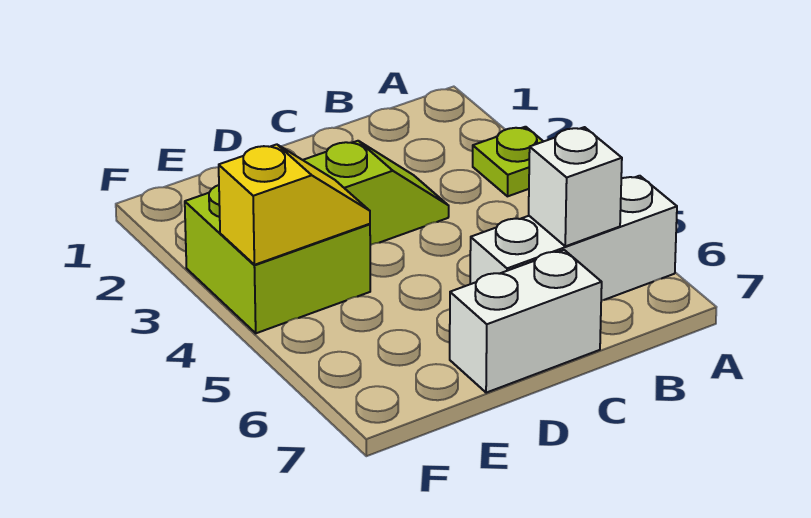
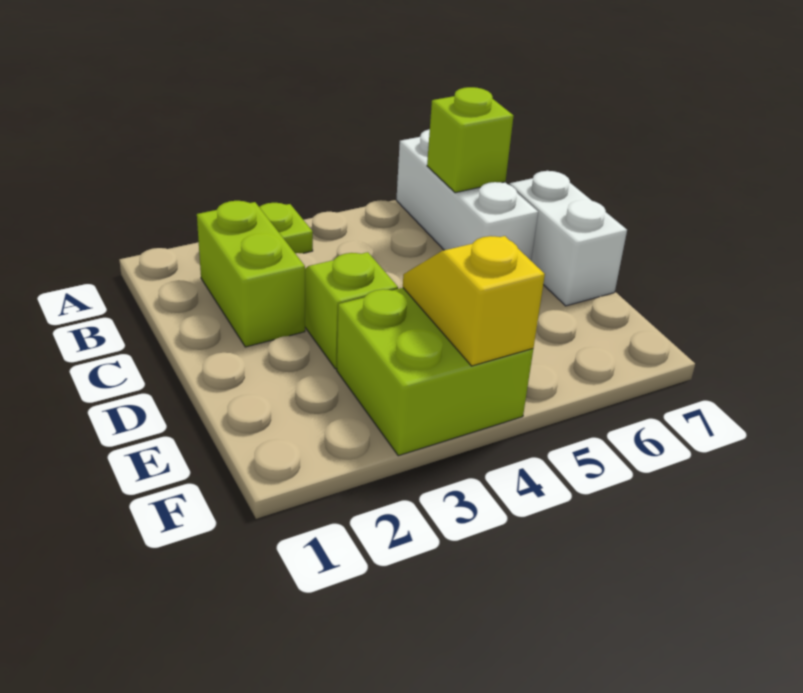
none -> lime brick B2:C2 level 1
white brick B6 level 2 -> lime brick B6 level 2

